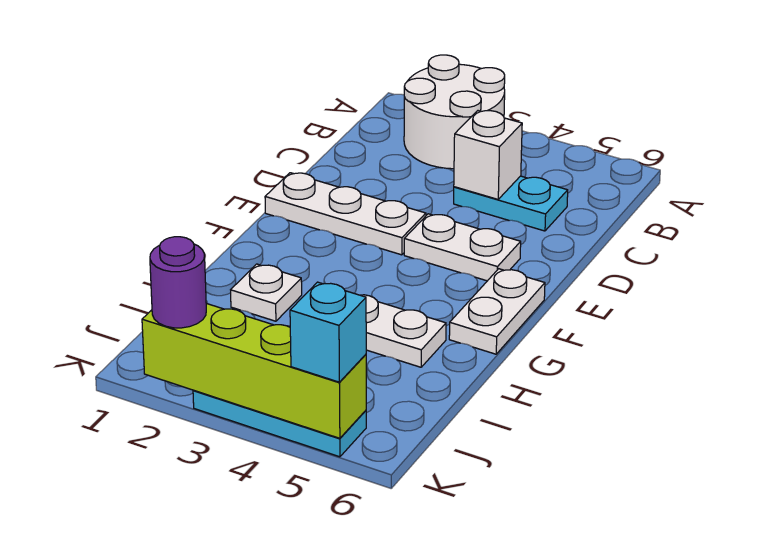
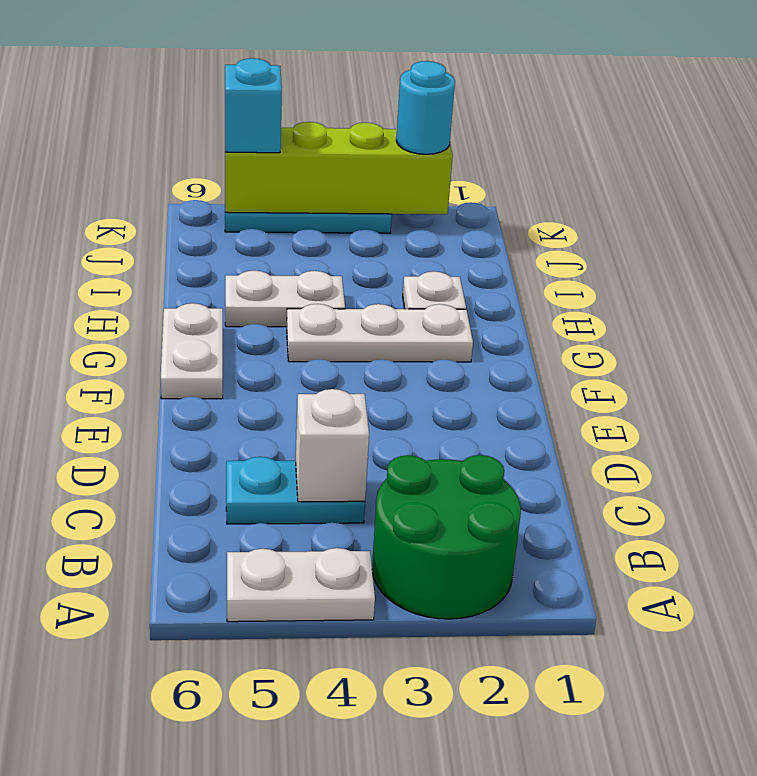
white round brick A2:B3 level 1 -> green round brick A2:B3 level 1
white plate E1:E3 level 1 -> white plate G2:G4 level 1
white plate E4:E5 level 1 -> white plate A4:A5 level 1
purple round brick K2 level 3 -> cyan round brick K2 level 3

